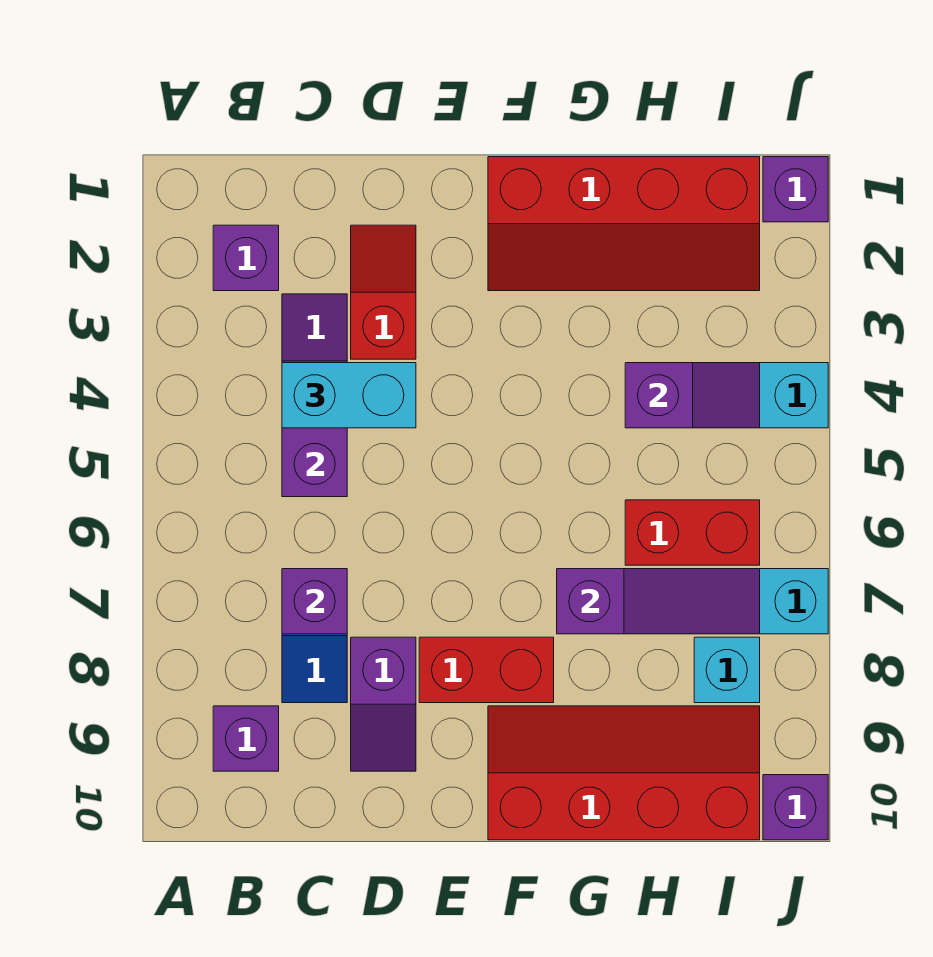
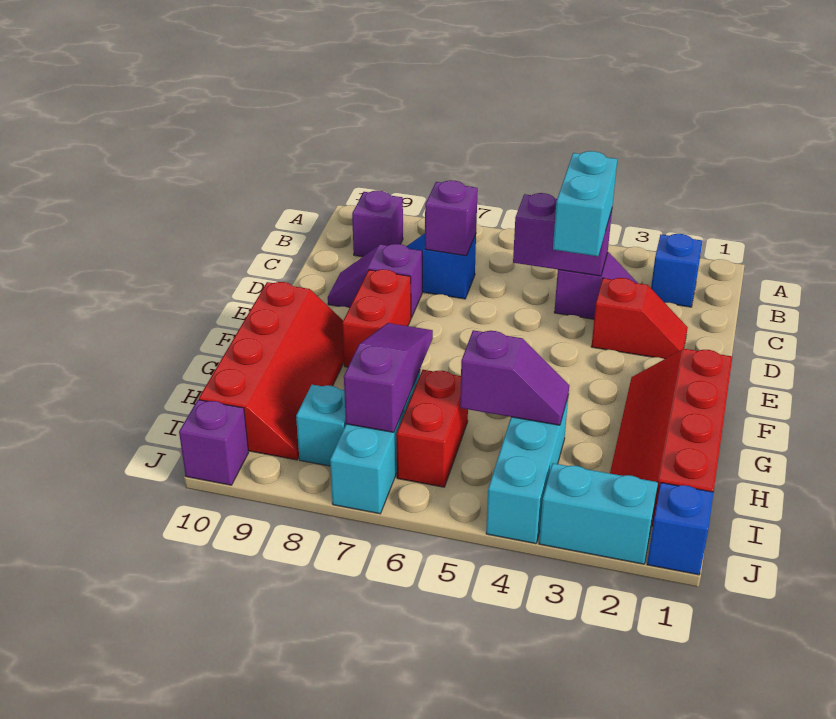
purple brick B2 level 1 -> blue brick B2 level 1
purple slope G7:I7 level 2 top G -> purple slope G7:I7 level 2 top I
purple slope H4:I4 level 2 top H -> purple slope H4:H5 level 2 top 5
purple brick J1 level 1 -> blue brick J1 level 1
none -> cyan brick J2:J3 level 1

